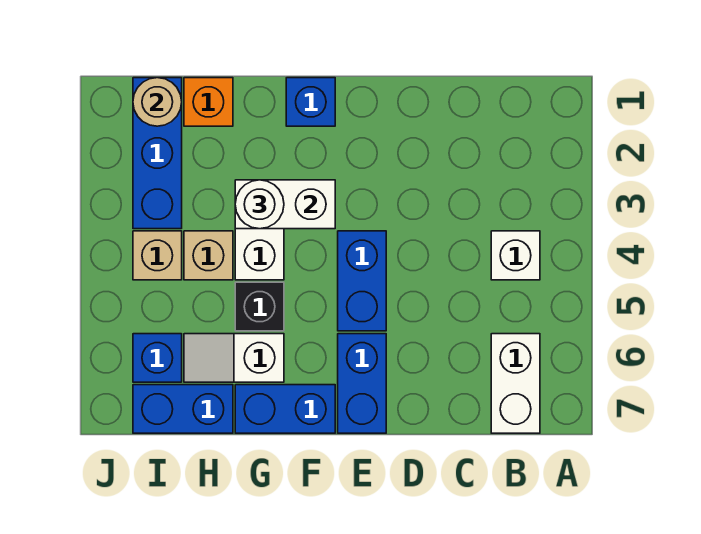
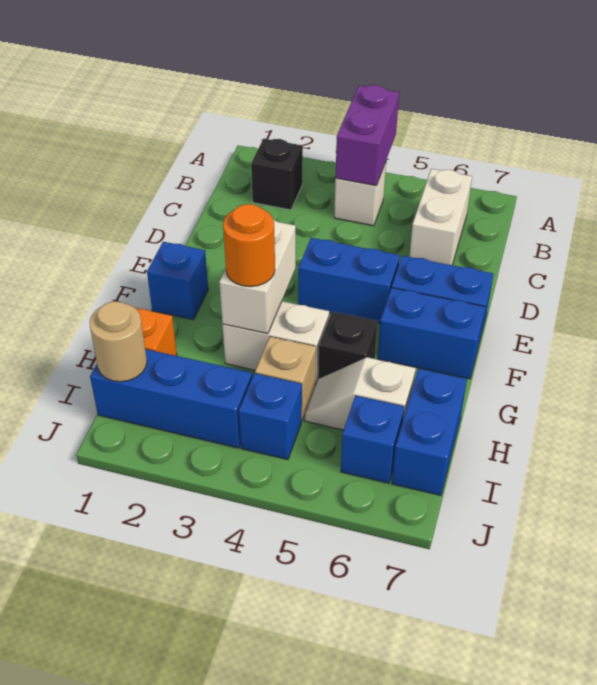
none -> purple brick A4:B4 level 2
none -> black brick B2 level 1
white brick B6:B7 level 1 -> white brick B6:C6 level 1
blue brick F7:G7 level 1 -> blue brick F6:F7 level 1
white round brick G3 level 3 -> orange round brick G3 level 3
white slope G6:H6 level 1 top G -> white slope H5:H6 level 1 top 6
tan brick I4 level 1 -> blue brick I4 level 1

